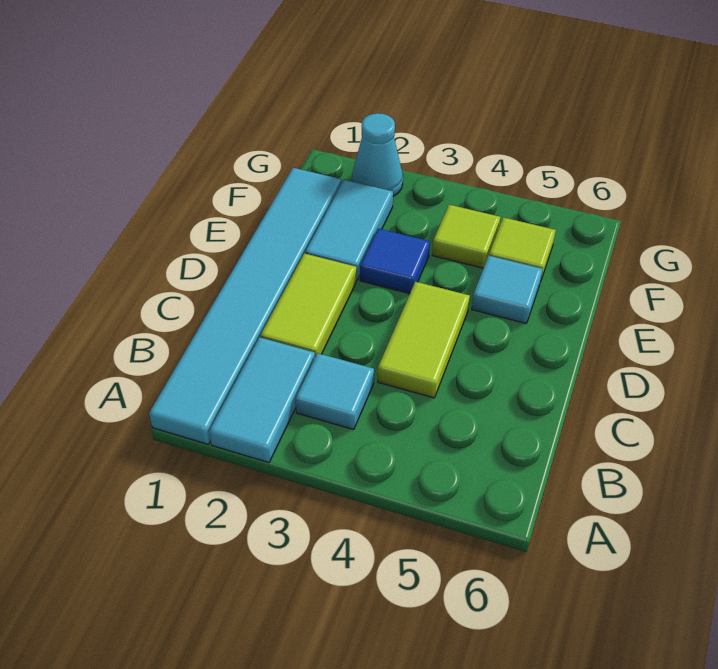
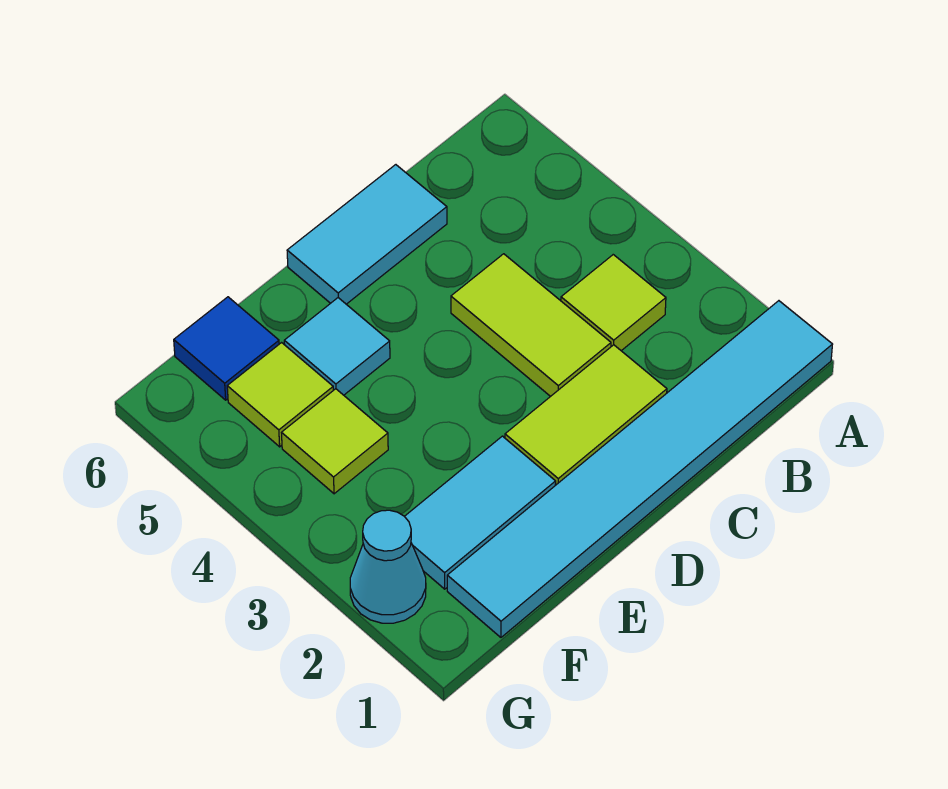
cyan tile A2:B2 level 1 -> cyan tile C6:D6 level 1
cyan tile B3 level 1 -> lime tile B3 level 1
lime tile C4:D4 level 1 -> lime tile C3:C4 level 1
blue tile E3 level 1 -> blue tile F6 level 1

